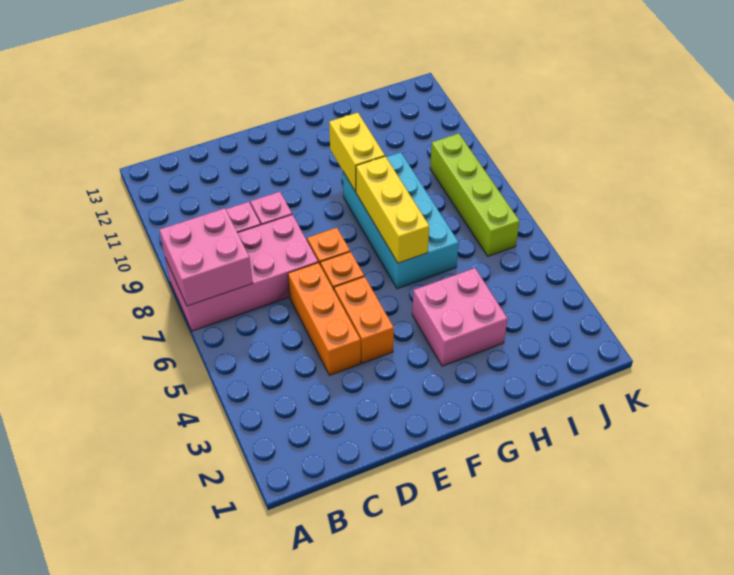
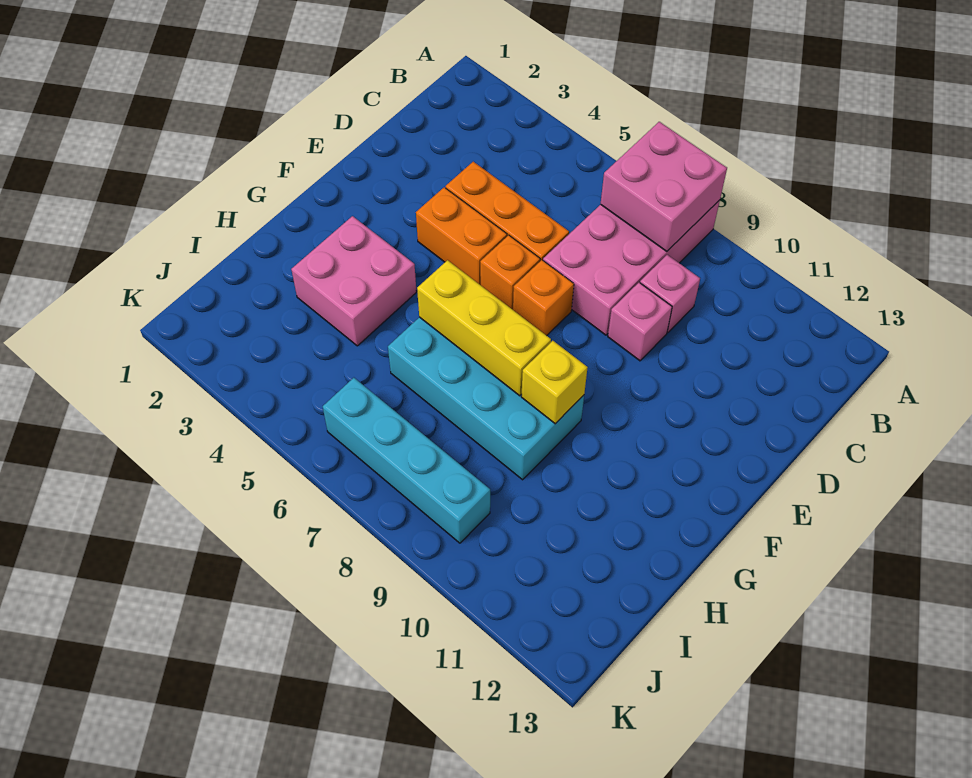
yellow brick G9:G10 level 2 -> yellow brick G9 level 2
lime brick J6:J9 level 1 -> cyan brick J6:J9 level 1

